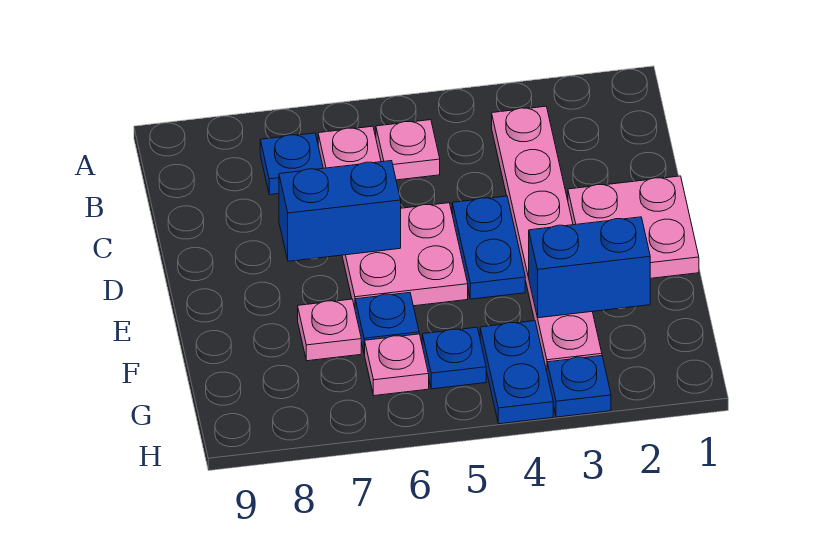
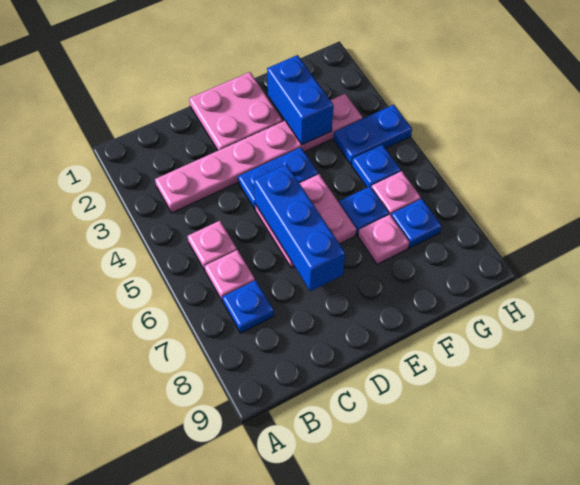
blue brick D6:D7 level 2 -> blue brick D5:D7 level 2
blue plate H3 level 1 -> blue plate G7 level 1

